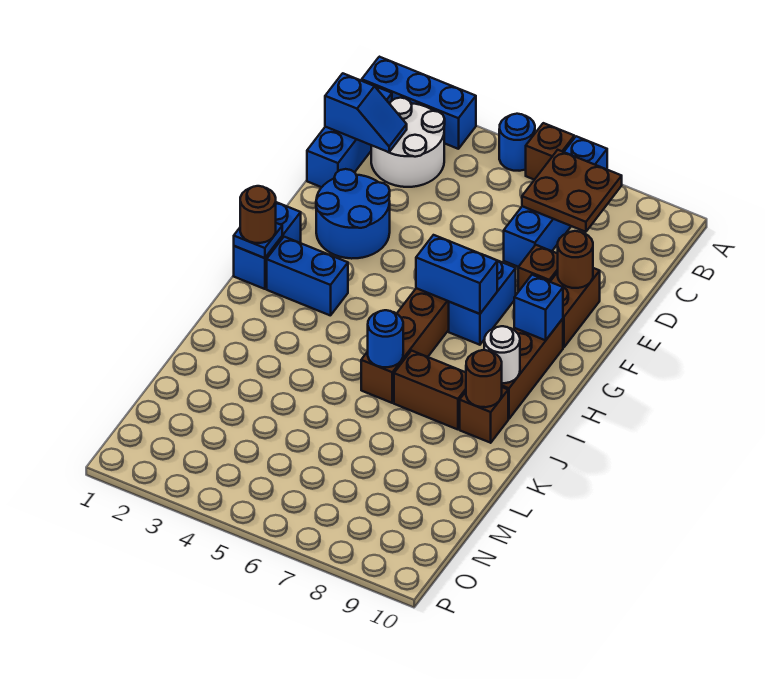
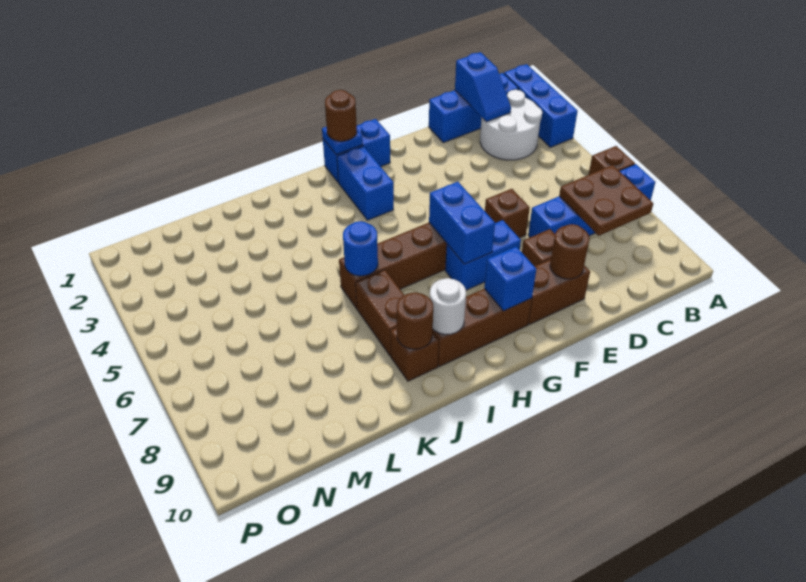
blue round brick A5 level 1 -> none
blue round brick E2:F3 level 1 -> none
none -> brown brick E6 level 1

